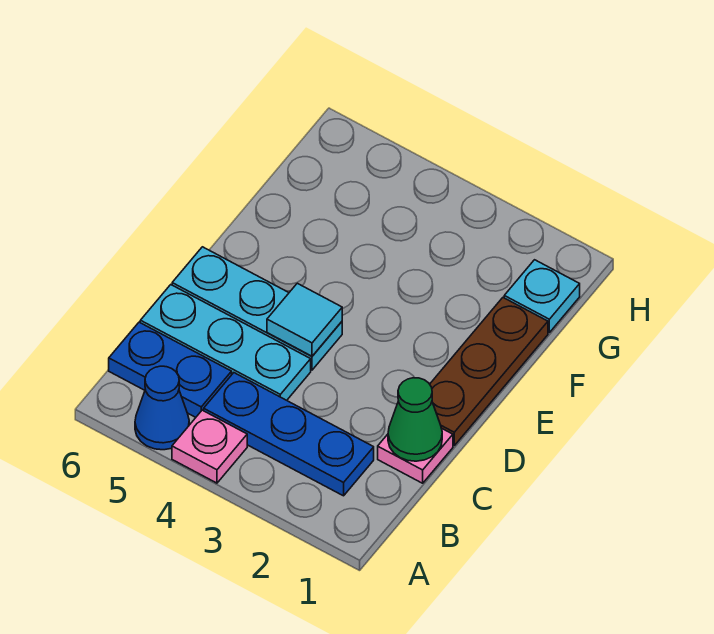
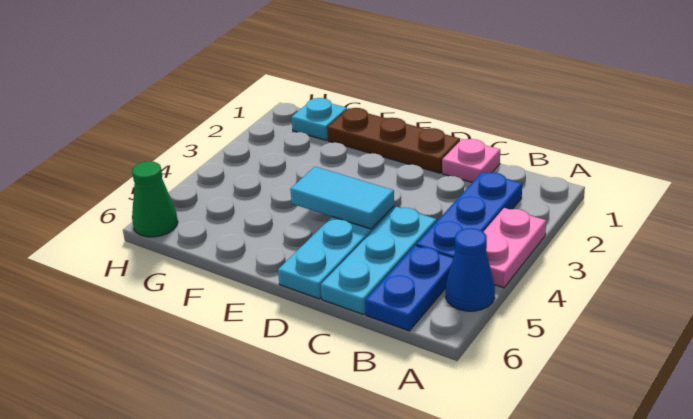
pink plate A4 level 1 -> pink plate A3:A4 level 1
green cone C1 level 2 -> green cone H6 level 1
cyan tile D4 level 2 -> cyan tile D4:E4 level 2

